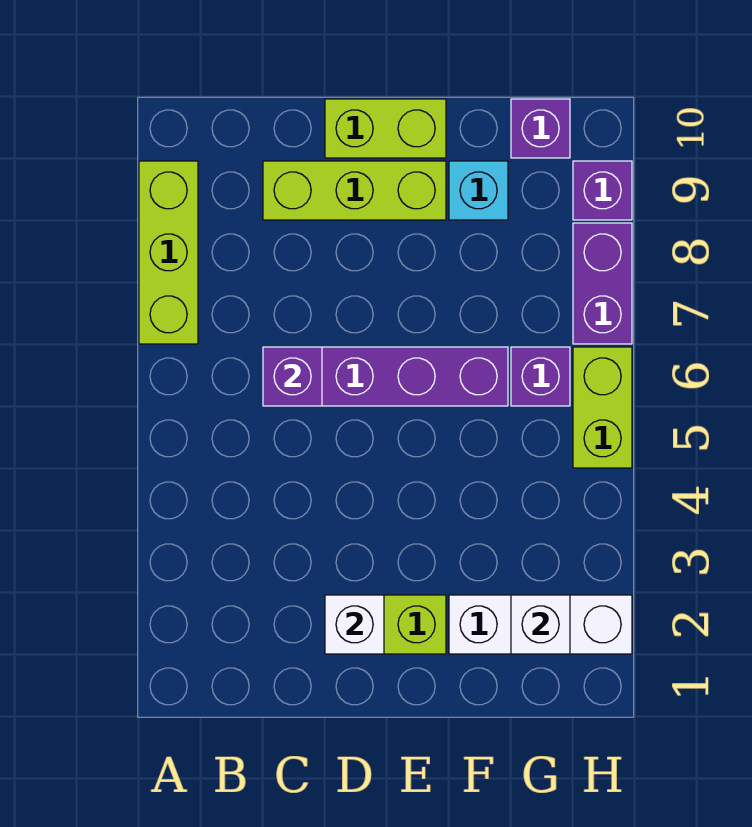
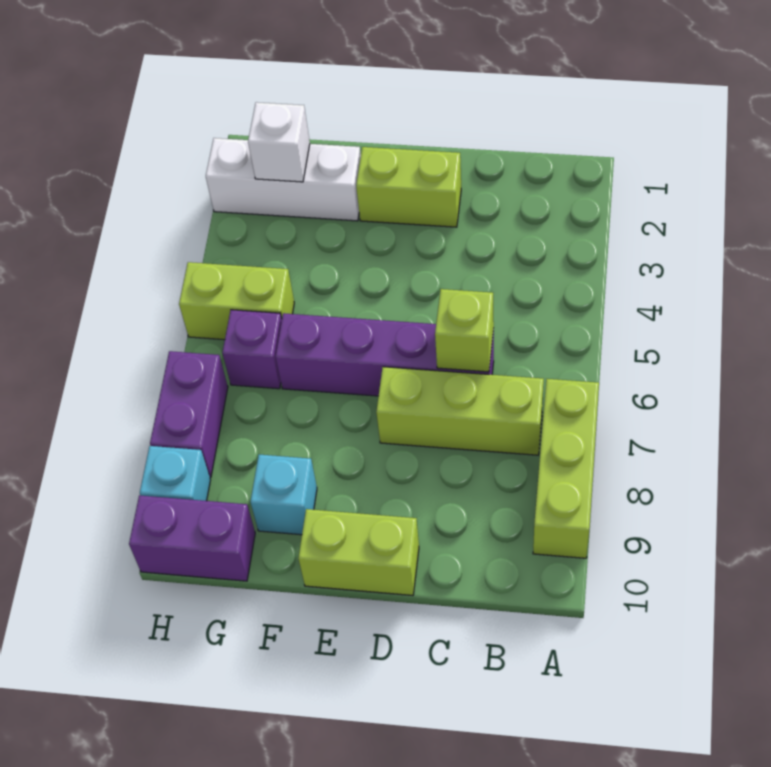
purple brick C6 level 2 -> lime brick C6 level 2
lime brick C9:E9 level 1 -> lime brick B7:D7 level 1
white brick D2 level 2 -> none
purple brick G10 level 1 -> purple brick G10:H10 level 1
lime brick H5:H6 level 1 -> lime brick G5:H5 level 1
purple brick H9 level 1 -> cyan brick H9 level 1

